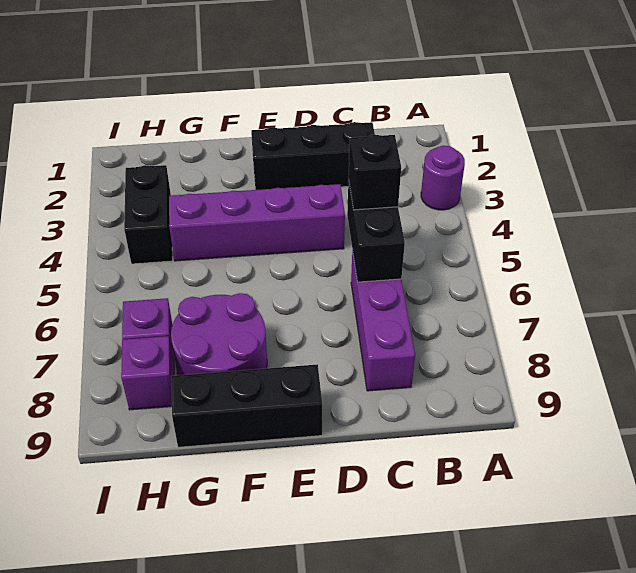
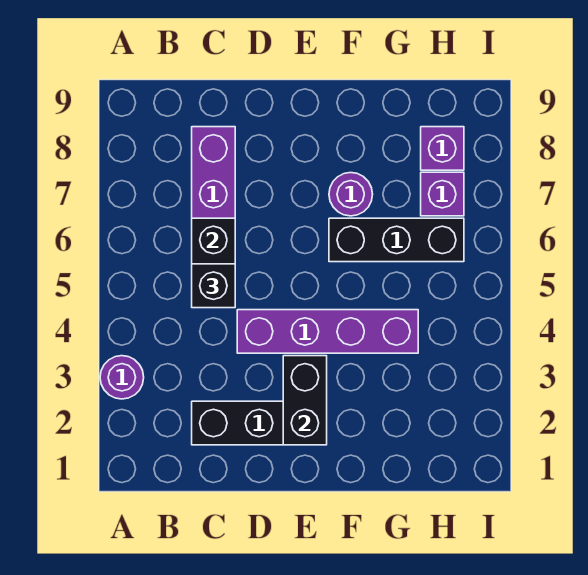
black brick E9:G9 level 1 -> black brick F6:H6 level 1
purple round brick F7:G8 level 1 -> purple round brick F7 level 1
black brick H3:H4 level 1 -> black brick E2:E3 level 2

